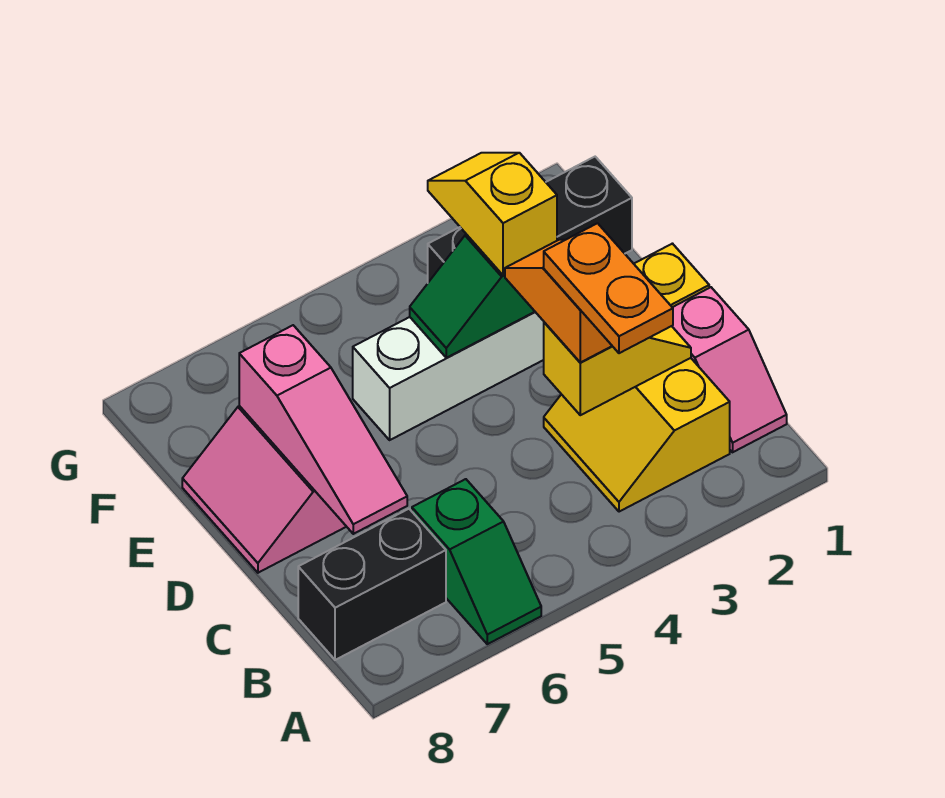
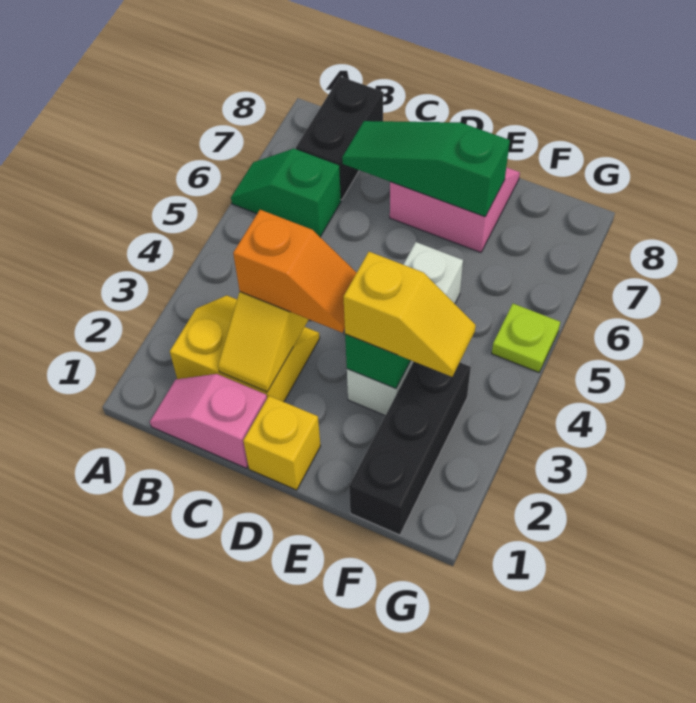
orange plate B3:C3 level 4 -> none
pink slope C7:E7 level 2 top E -> green slope C7:E7 level 2 top E
none -> lime plate G5 level 1

